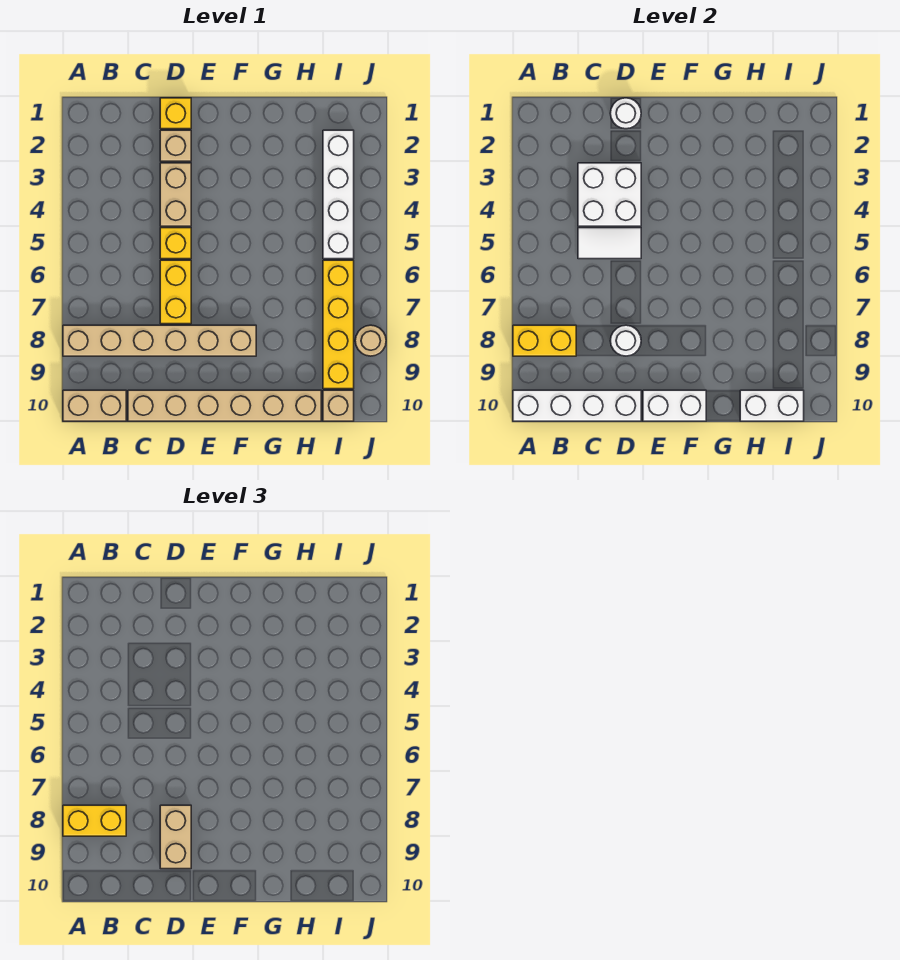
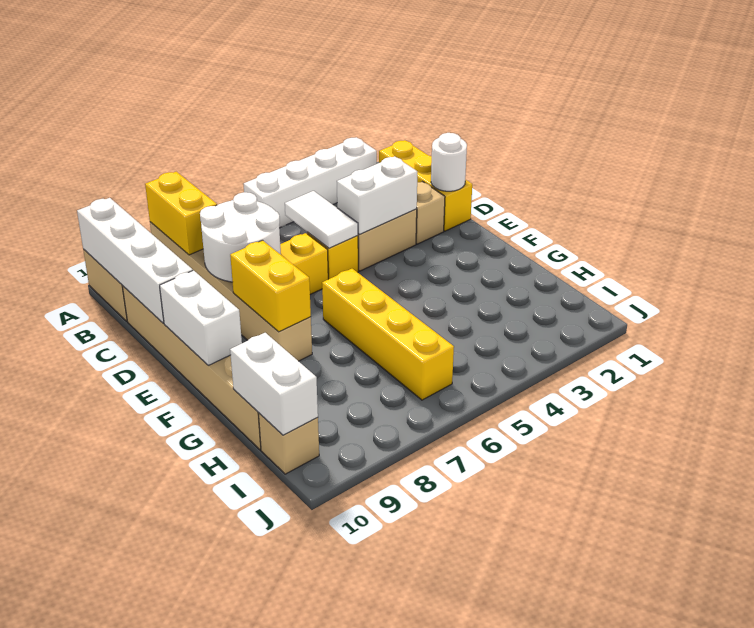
yellow brick A8:B8 level 3 -> yellow brick E8:F8 level 2
white brick C3:D4 level 2 -> white brick D3:D4 level 2
yellow brick D1 level 1 -> yellow brick B1:D1 level 1
white round brick D8 level 2 -> white round brick C7:D8 level 2
tan brick D8:D9 level 3 -> none
white brick I2:I5 level 1 -> white brick A2:A5 level 1
yellow brick I6:I9 level 1 -> yellow brick F6:I6 level 1
tan round brick J8 level 1 -> none

